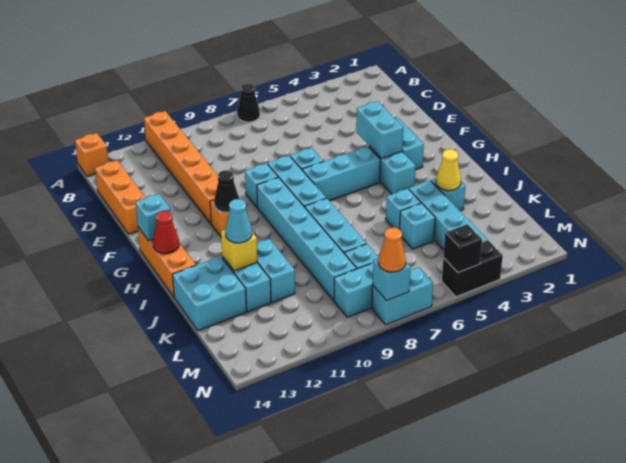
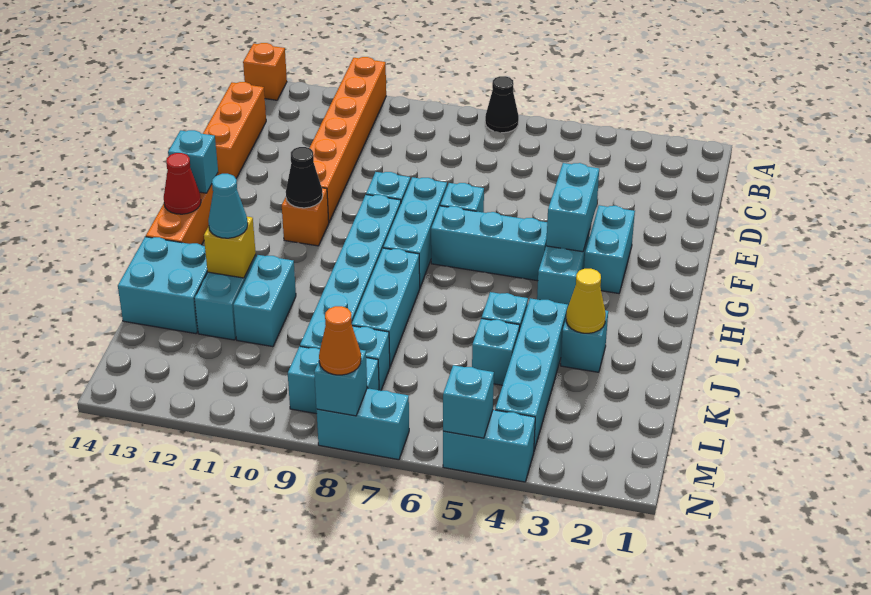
black brick N4:N5 level 1 -> cyan brick N4:N5 level 1
black brick N5 level 2 -> cyan brick N5 level 2

